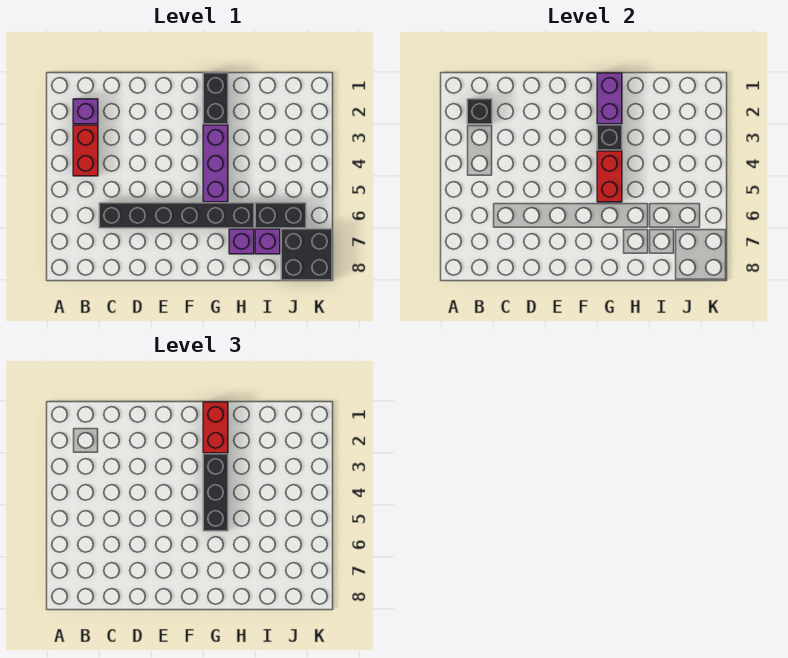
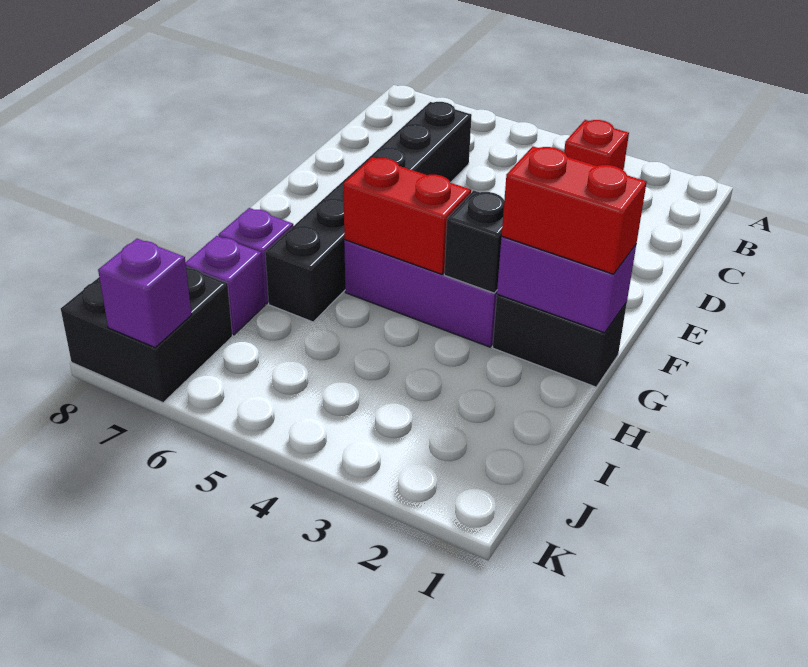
purple brick B2 level 1 -> purple brick K7 level 2
black brick B2 level 2 -> none
red brick B3:B4 level 1 -> red brick B3 level 1
black brick G3:G5 level 3 -> none
black brick I6:J6 level 1 -> none

